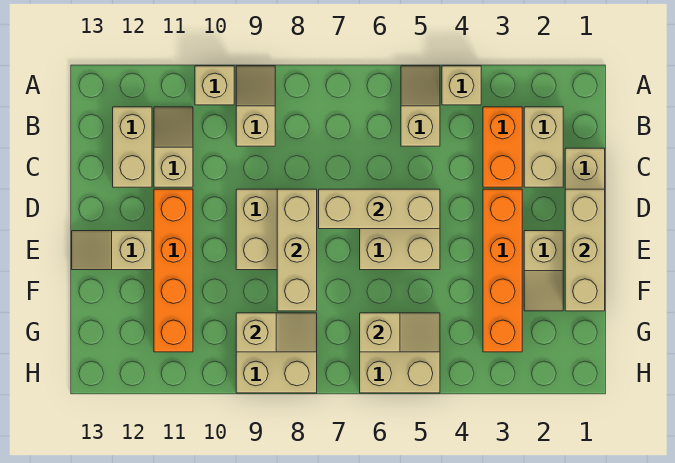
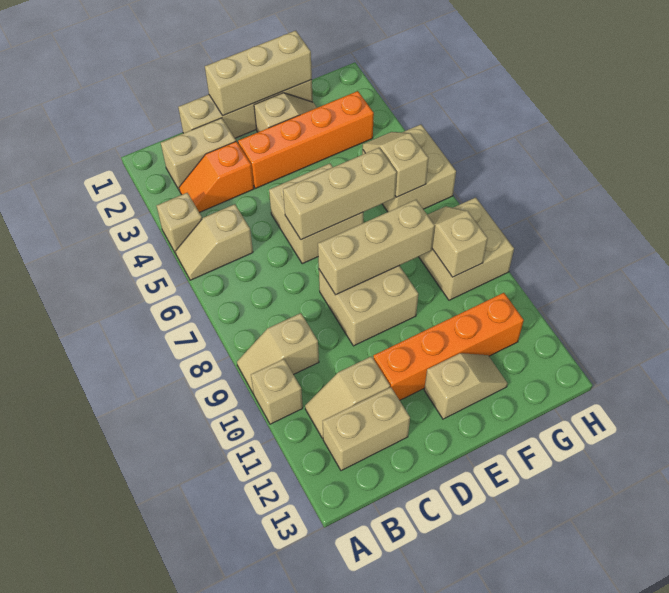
orange brick B3:C3 level 1 -> orange slope B3:C3 level 1 top C
tan brick D5:D7 level 2 -> tan brick D6:F6 level 2
tan slope E12:E13 level 1 top 12 -> tan slope E12:F12 level 1 top E

